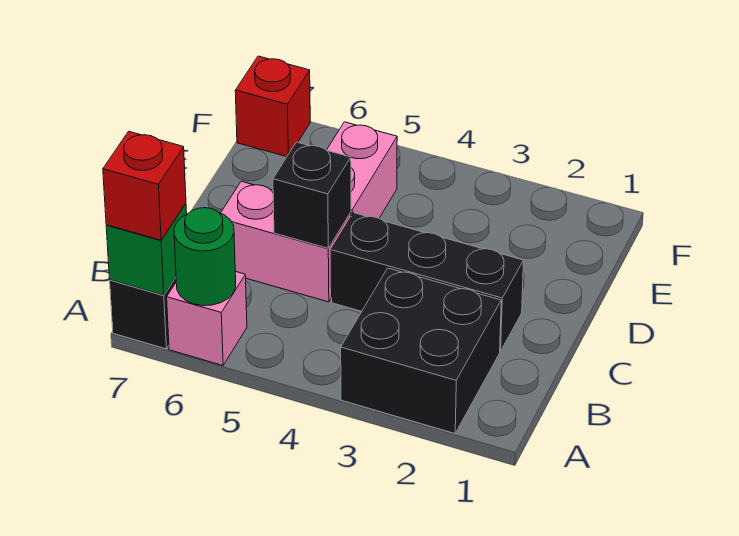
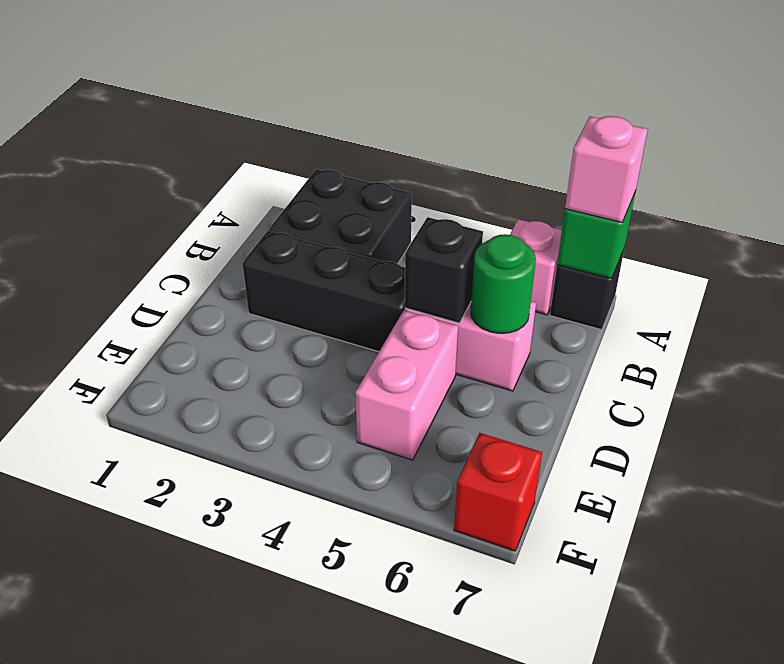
green round brick A6 level 2 -> green round brick C6 level 2
red brick A7 level 3 -> pink brick A7 level 3

